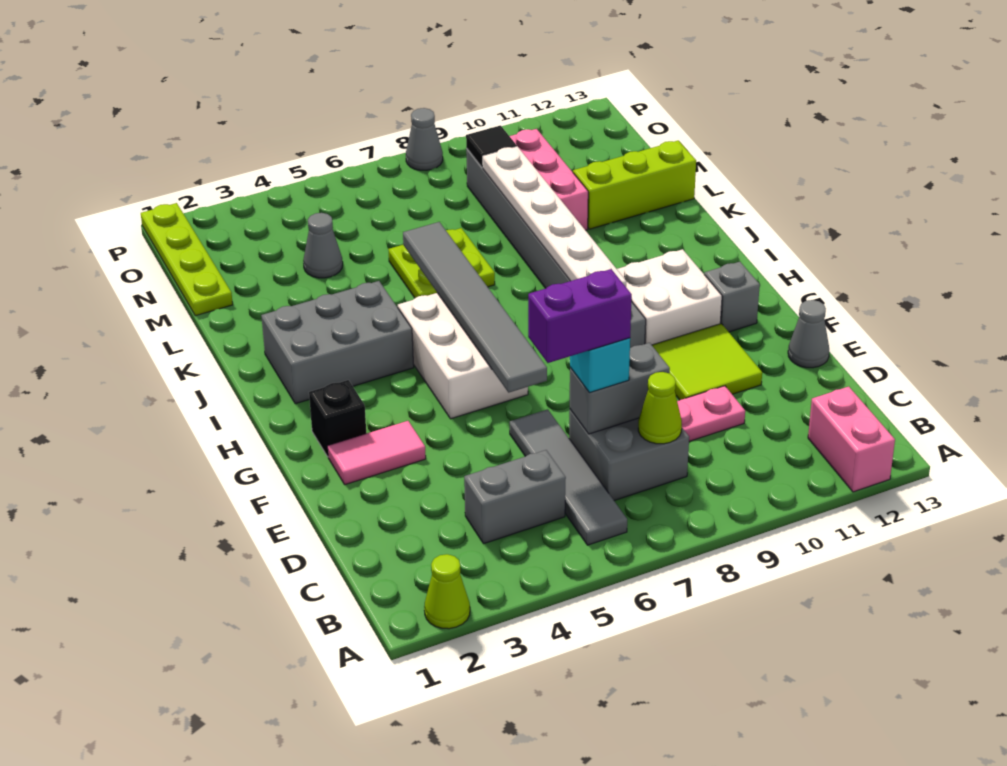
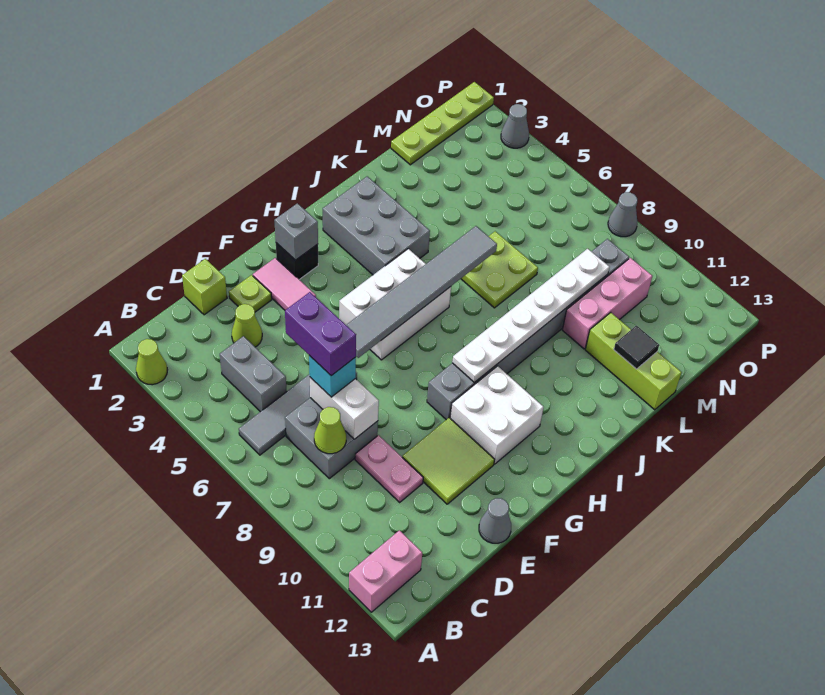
none -> lime brick D1 level 1
none -> lime cone D3 level 1
grey brick D7:D8 level 2 -> white brick D7:D8 level 2
none -> lime plate E2 level 1
grey brick G12 level 1 -> grey brick G2 level 2
grey cone M4 level 1 -> grey cone P3 level 1
black tile N9 level 2 -> black tile L12 level 2

